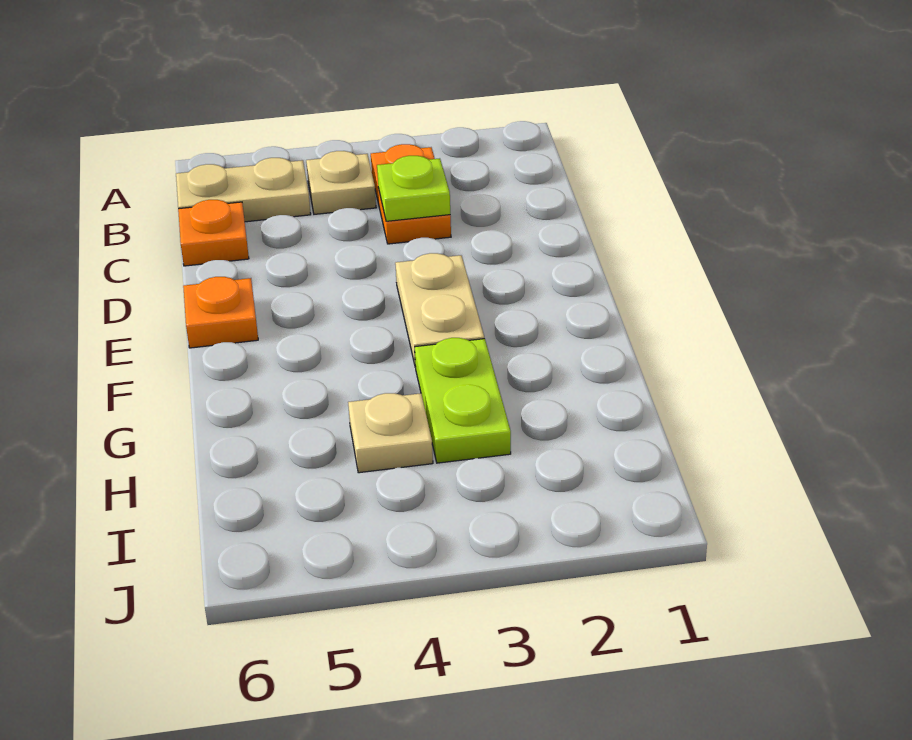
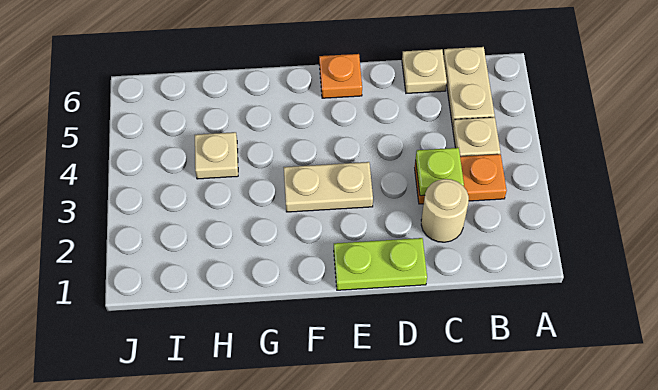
none -> tan round brick C2 level 1
orange plate C6 level 1 -> tan plate C6 level 1
lime plate G3:H3 level 1 -> lime plate D1:E1 level 1

